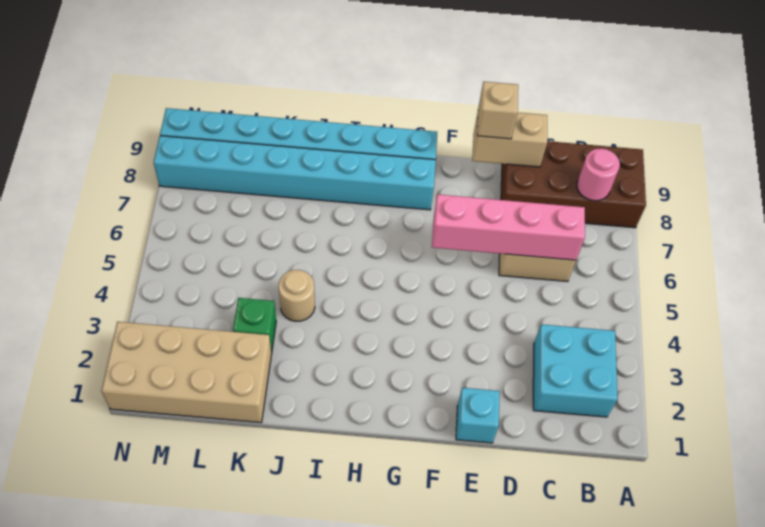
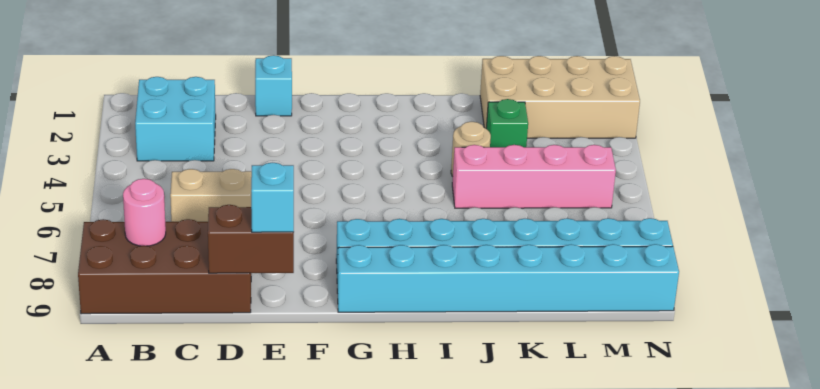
pink brick C6:F6 level 2 -> pink brick J5:M5 level 1
tan brick D9:E9 level 2 -> brown brick D9:E9 level 2
tan brick E9 level 3 -> cyan brick E9 level 3

